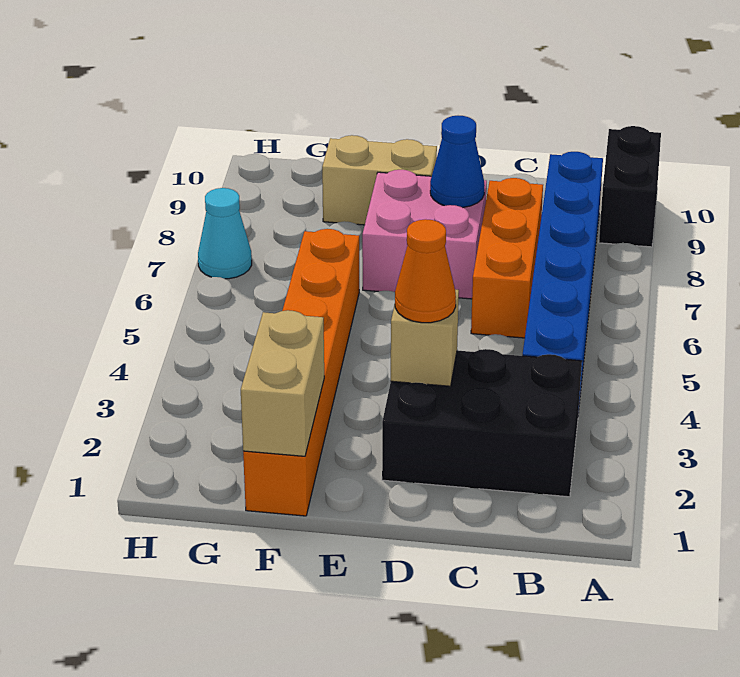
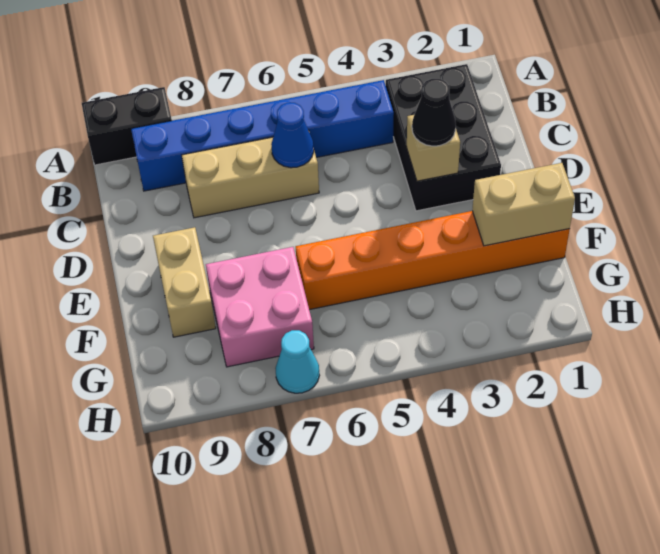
orange brick C6:C8 level 1 -> tan brick C6:C8 level 1
orange cone D3 level 3 -> black cone D3 level 3
pink brick D7:E8 level 1 -> pink brick F7:G8 level 1
blue cone D8 level 2 -> blue cone C6 level 2

